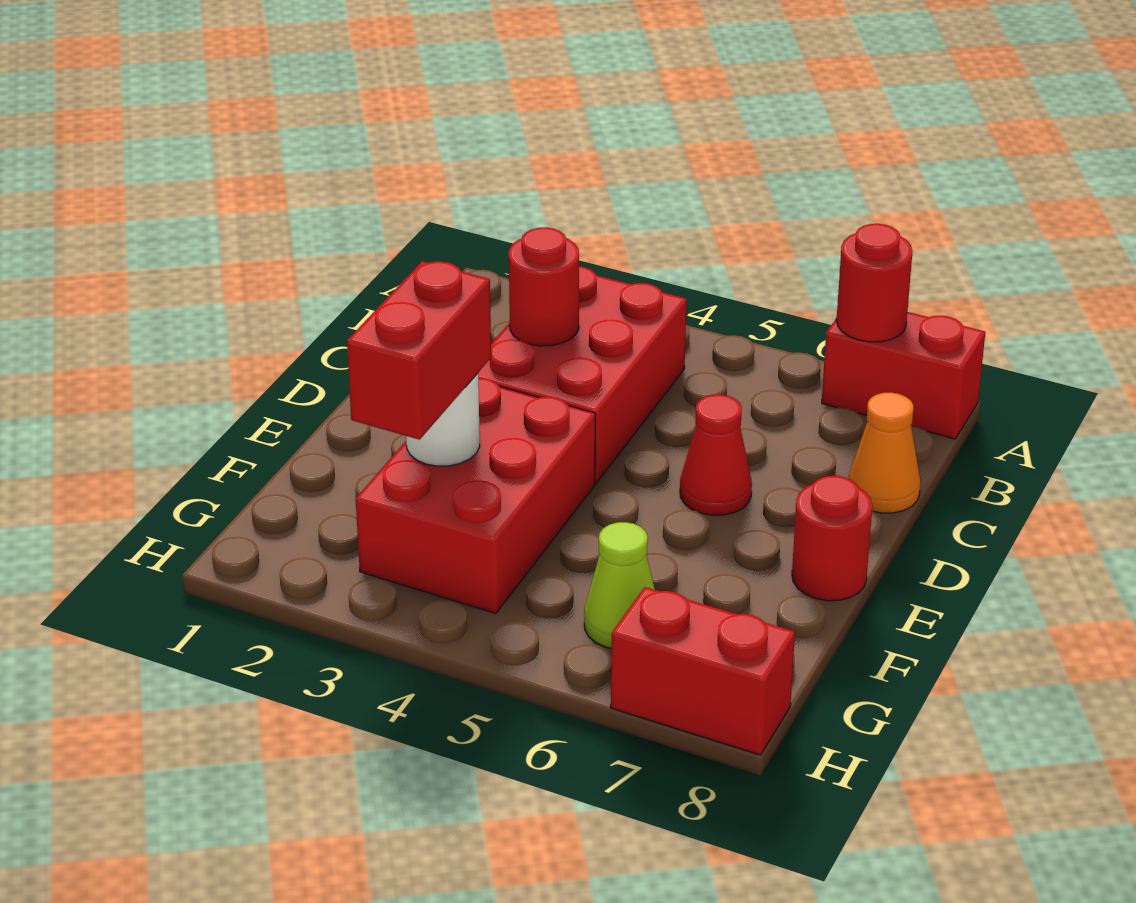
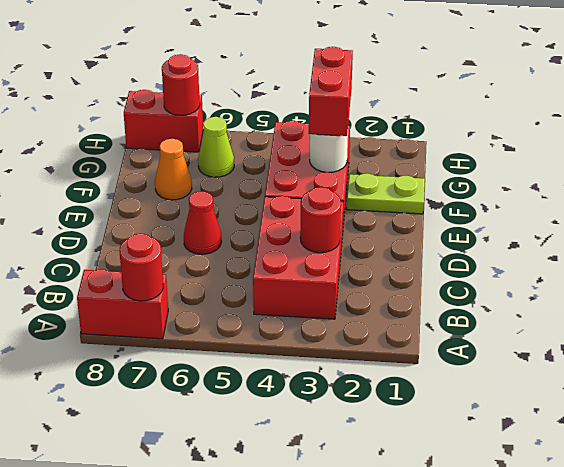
orange cone C8 level 1 -> orange cone F7 level 1
red round brick E8 level 1 -> red round brick H7 level 2
none -> lime plate F1:F2 level 1

